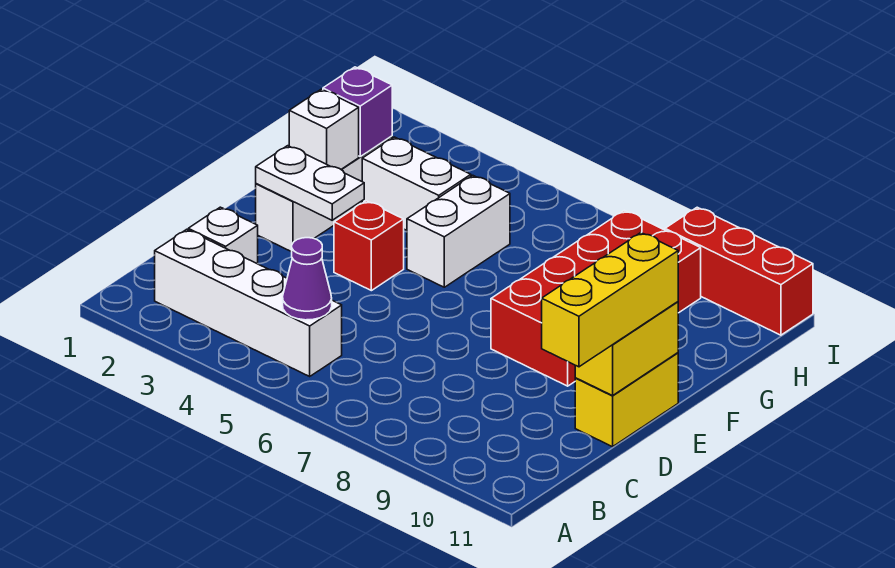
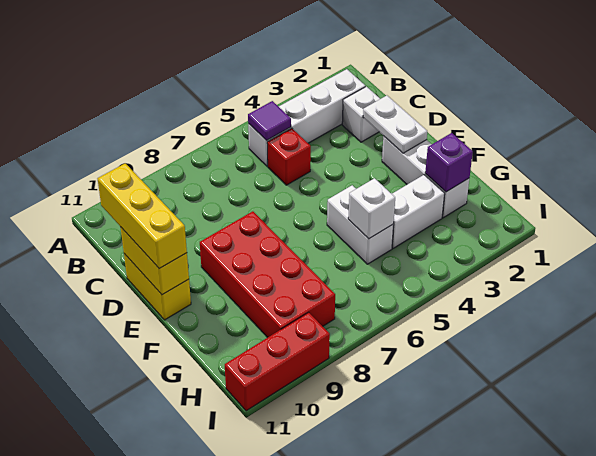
purple cone B5 level 2 -> purple tile B5 level 2
white plate E2:E3 level 2 -> white plate D2:E2 level 2
red brick E4 level 1 -> red brick C5 level 1
white brick F2 level 2 -> white brick G5 level 2

